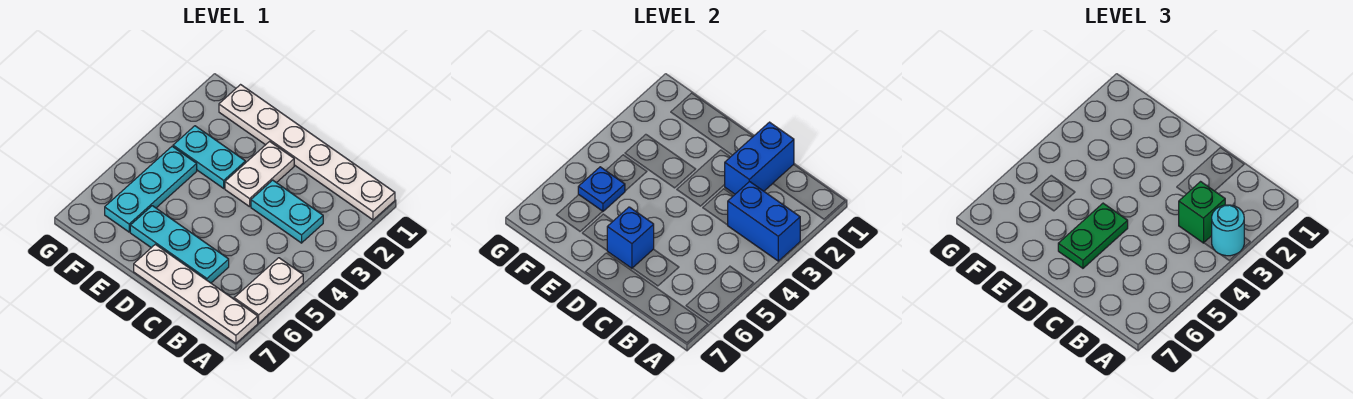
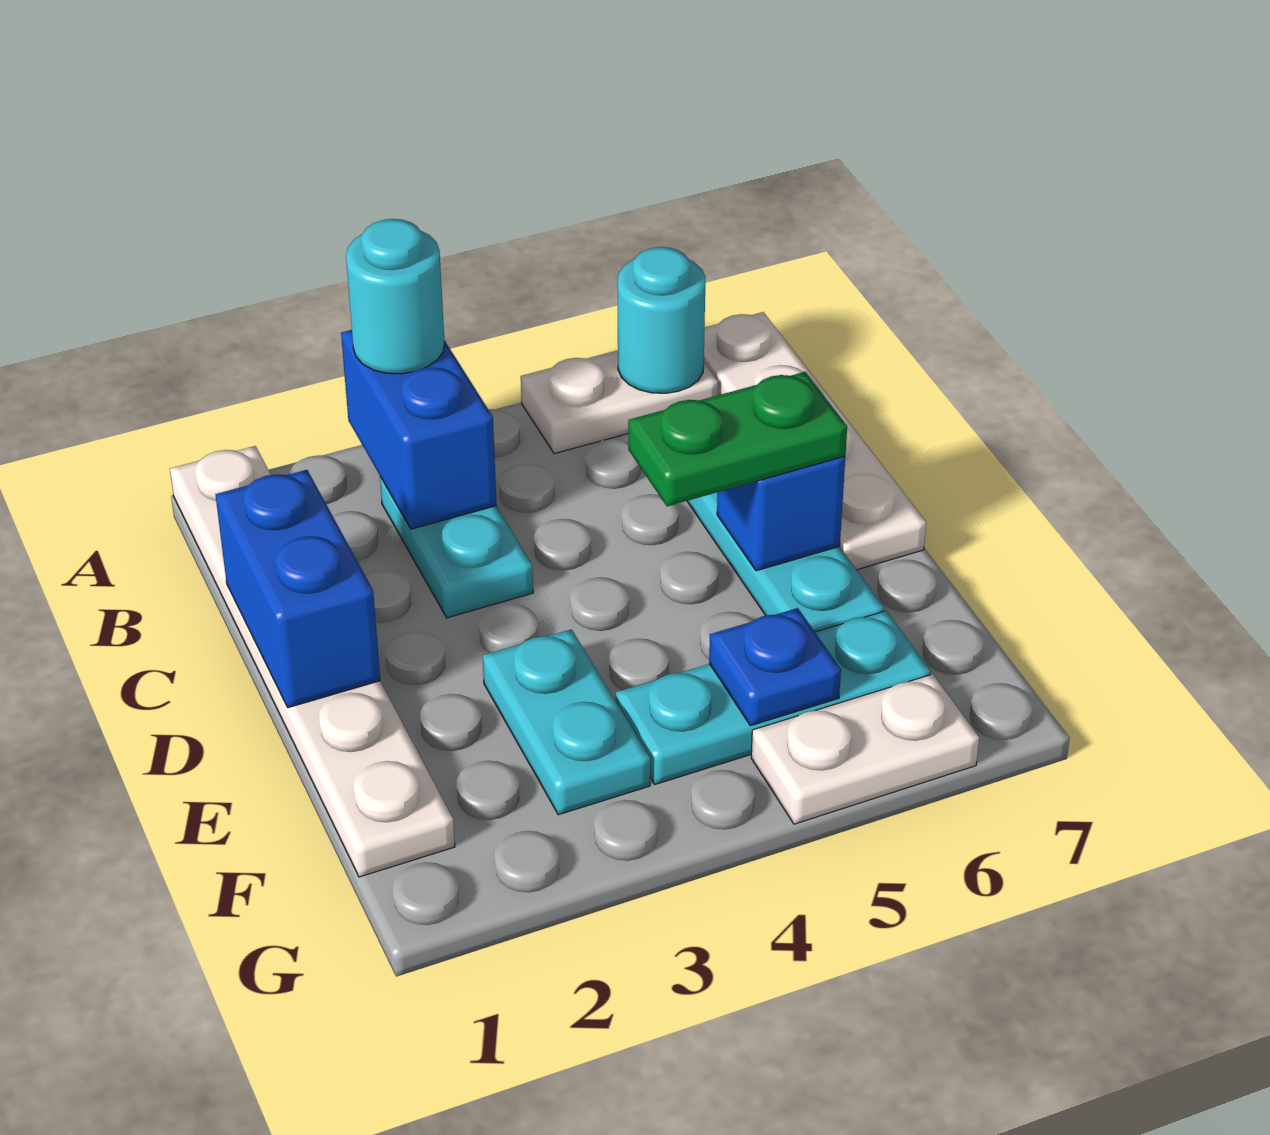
none -> cyan round brick A6 level 2
green brick B3 level 3 -> none
blue brick C1:C2 level 2 -> blue brick C1:D1 level 2
white plate D2:D3 level 1 -> white plate G5:G6 level 1

